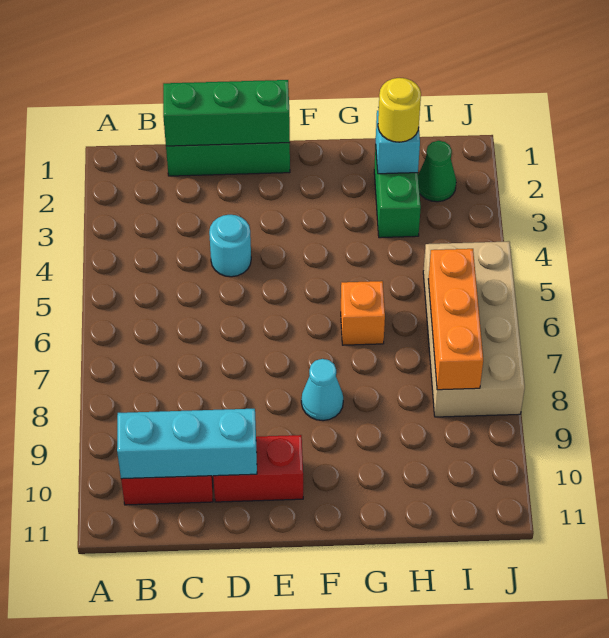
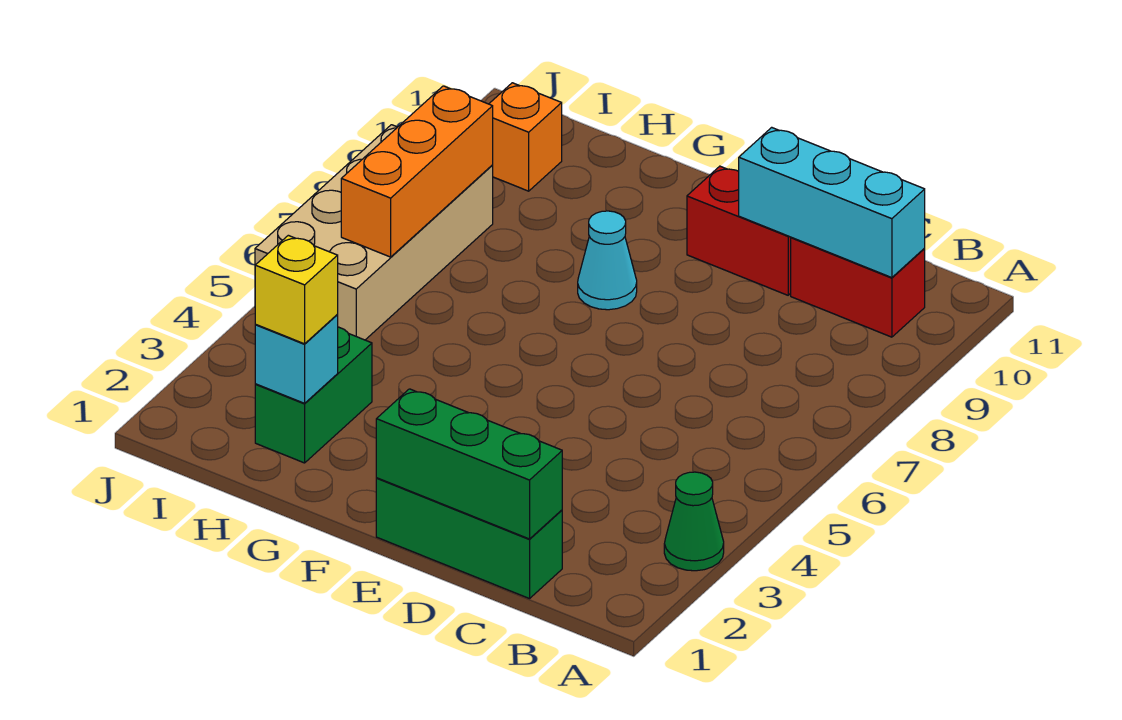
cyan round brick D4 level 1 -> none
orange brick G6 level 1 -> orange brick I10 level 1
yellow round brick H2 level 3 -> yellow brick H2 level 3
green cone I2 level 1 -> green cone A3 level 1

